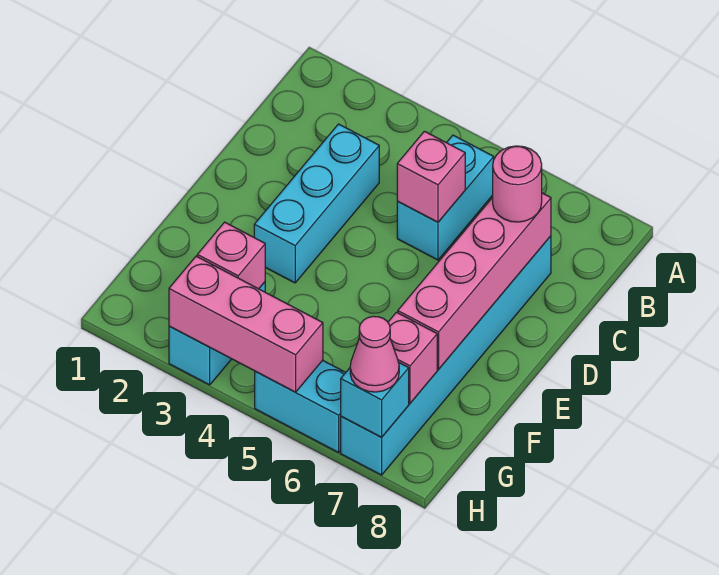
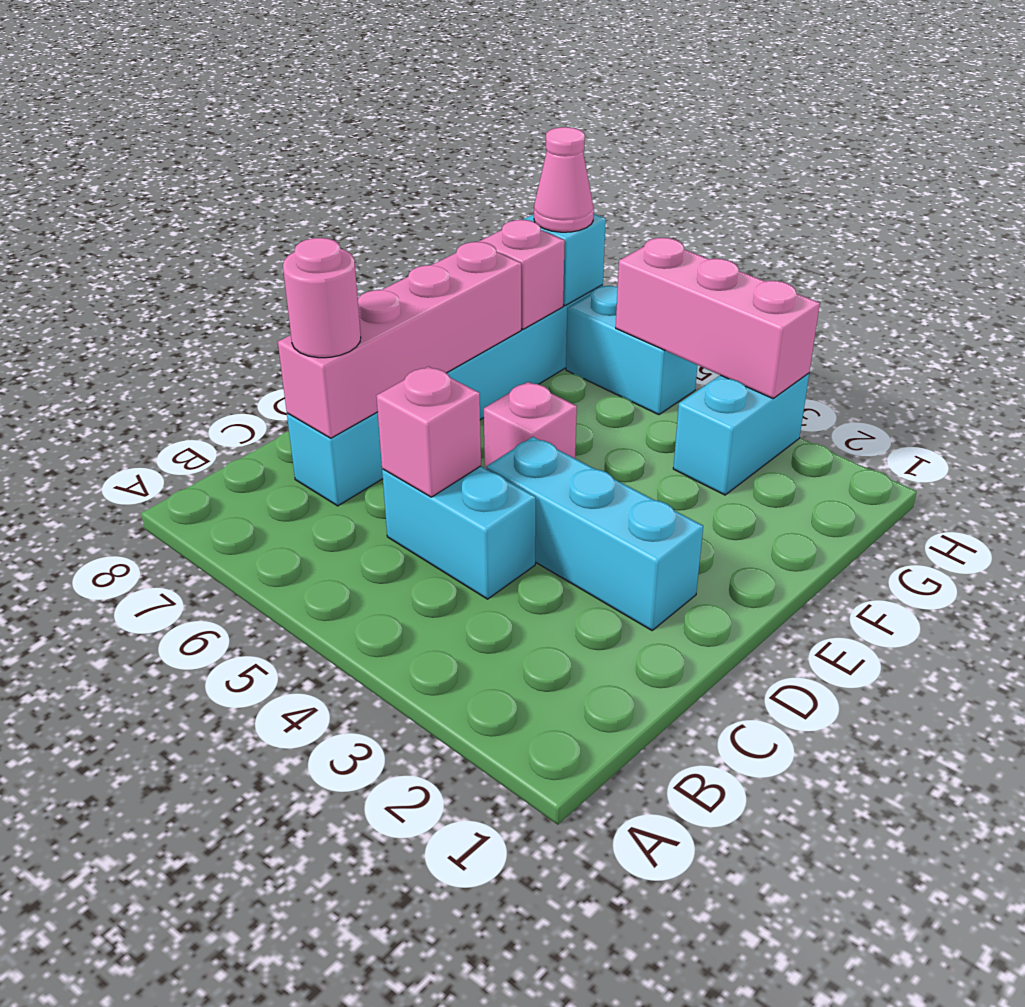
cyan brick B5:C5 level 1 -> cyan brick C4:C5 level 1
cyan brick C3:E3 level 1 -> cyan brick D2:D4 level 1
pink brick G3 level 2 -> pink brick E5 level 1

